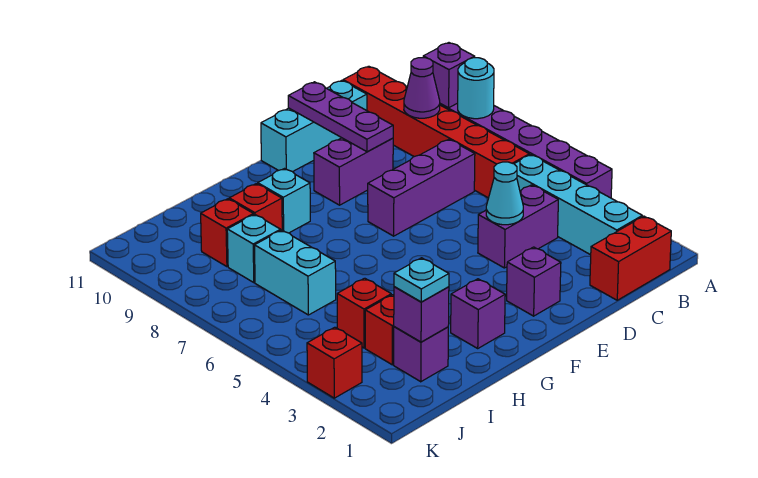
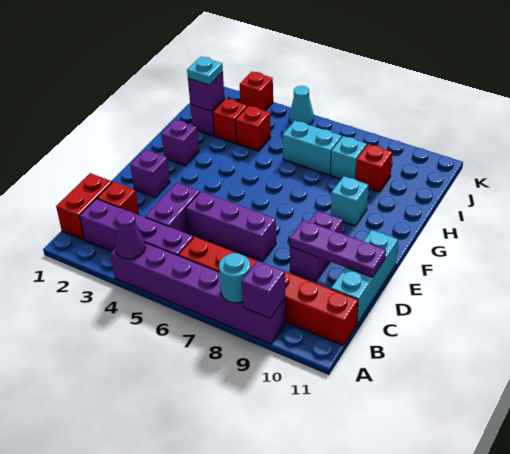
cyan brick B2:B5 level 1 -> purple brick B2:B5 level 1
purple cone B9 level 2 -> purple cone A4 level 2
purple brick C7:E7 level 1 -> purple brick D5:D7 level 1
cyan cone D4 level 2 -> cyan cone K5 level 1
red brick H9 level 1 -> red brick C2 level 1

